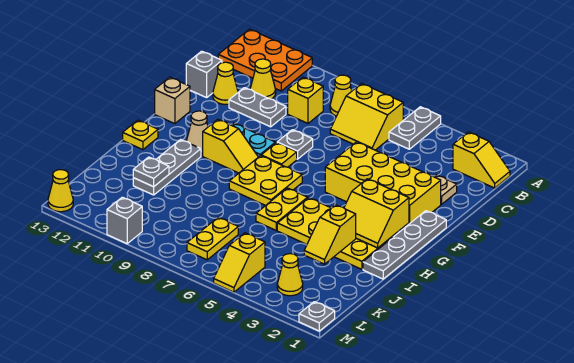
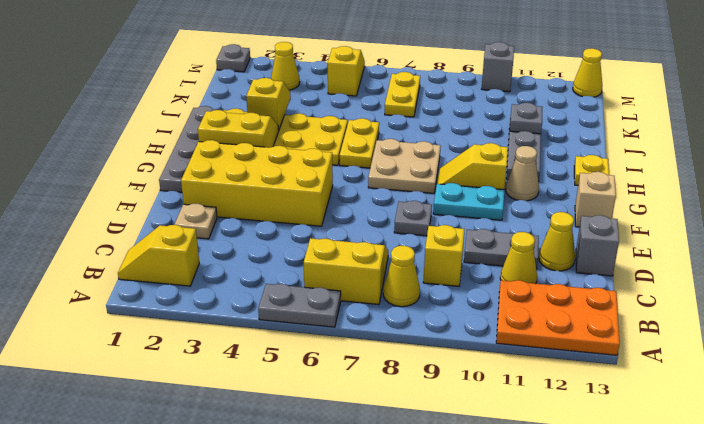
grey plate A5:B5 level 1 -> grey plate A5:A6 level 1
yellow plate F8 level 1 -> none
yellow plate G7:H8 level 1 -> tan plate G7:H8 level 1

